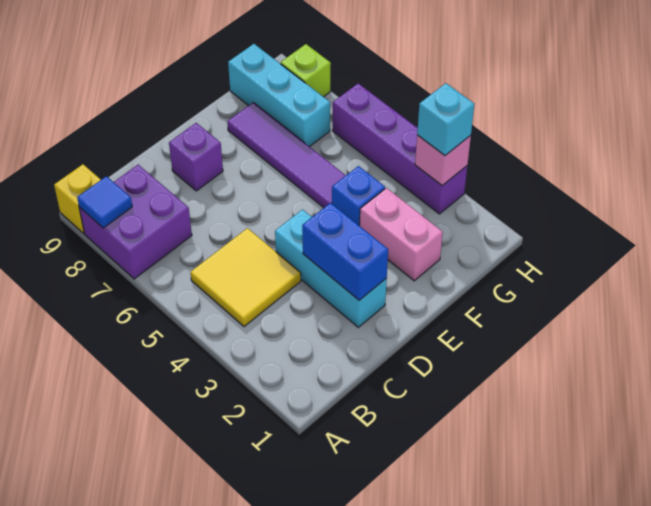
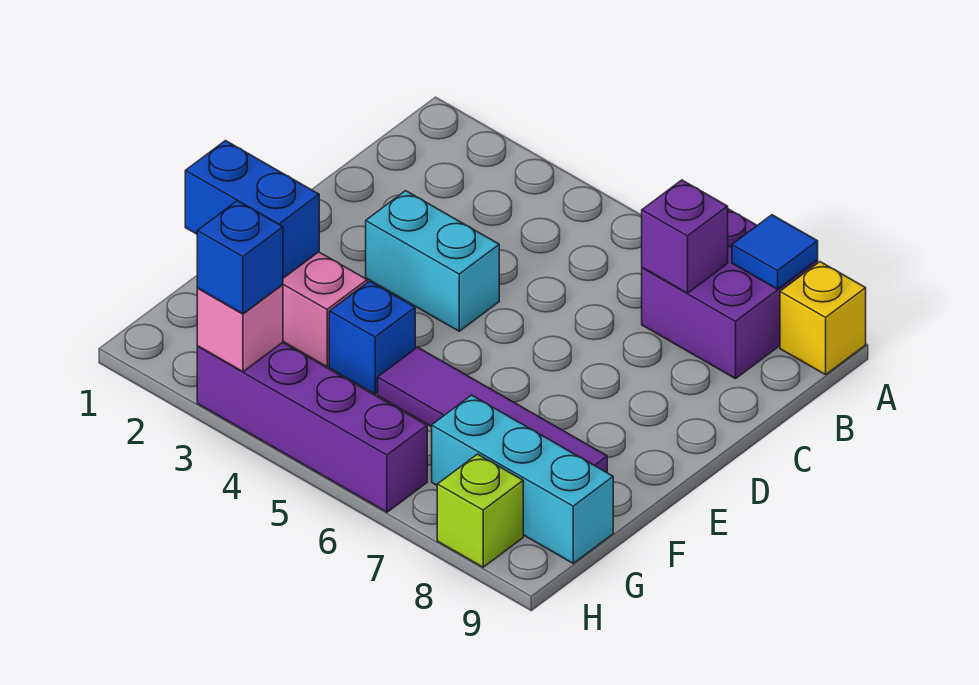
yellow tile B4:C5 level 1 -> none
cyan brick D2:D4 level 1 -> cyan brick D3:D4 level 1
blue brick D2:D3 level 2 -> blue brick F1:F2 level 2
purple brick D8 level 1 -> purple brick B7 level 2
cyan brick H3 level 3 -> blue brick H3 level 3

